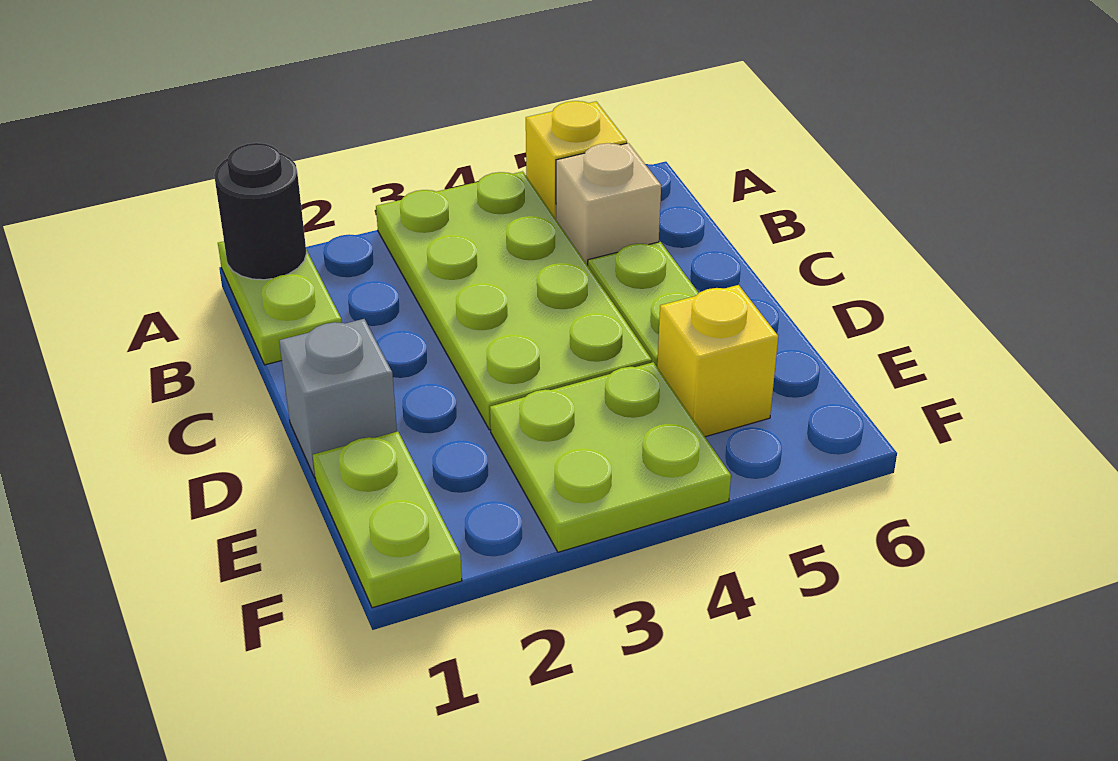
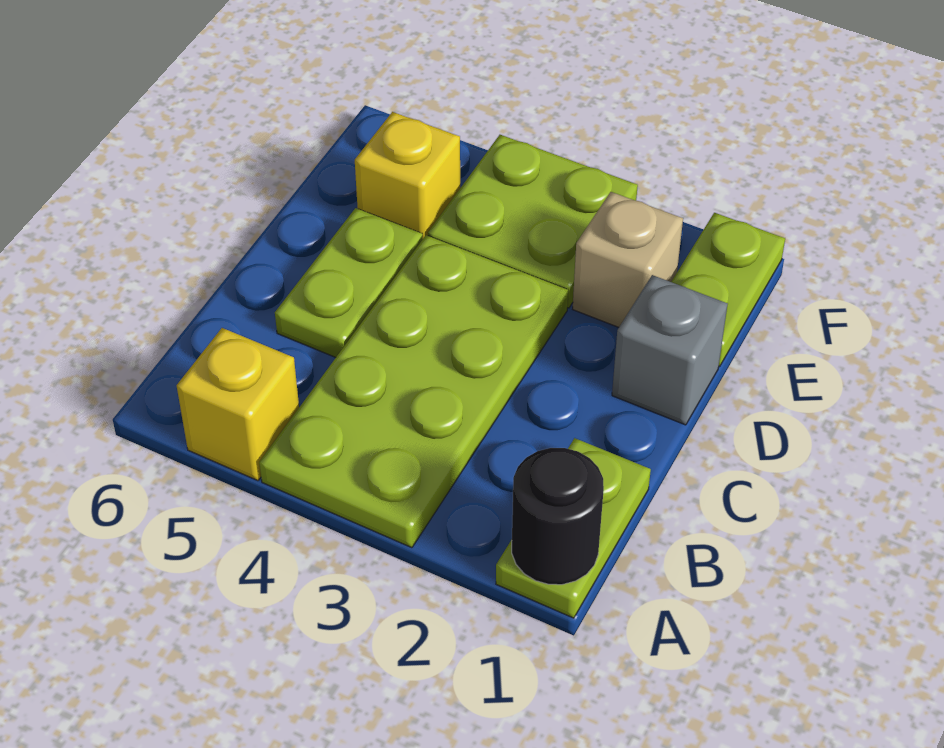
tan brick B5 level 1 -> tan brick E2 level 1

